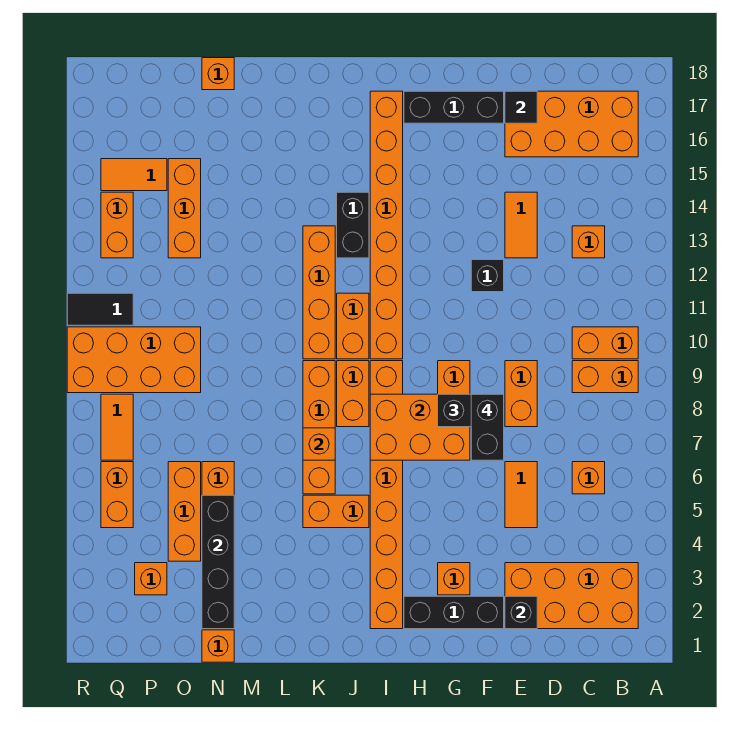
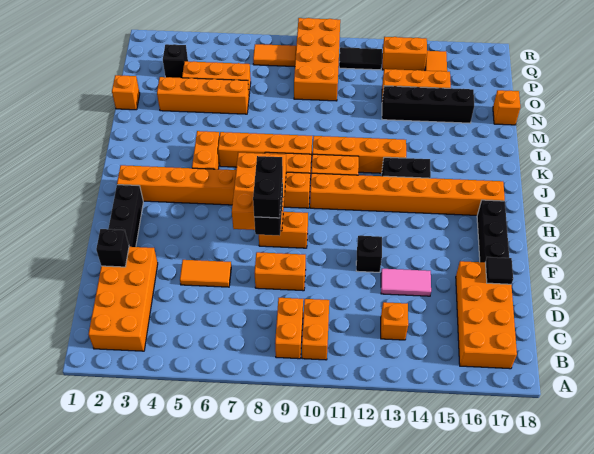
orange brick C6 level 1 -> none
orange tile E13:E14 level 1 -> pink tile E13:E14 level 1
black brick F7:F8 level 4 -> black brick F8:G8 level 4
orange brick G3 level 1 -> none
orange brick K7 level 2 -> none
black brick N2:N5 level 2 -> black brick N13:N16 level 1
orange brick P3 level 1 -> black brick P3 level 1
orange brick Q5:Q6 level 1 -> none
black tile Q11:R11 level 1 -> black tile Q11:Q12 level 1

